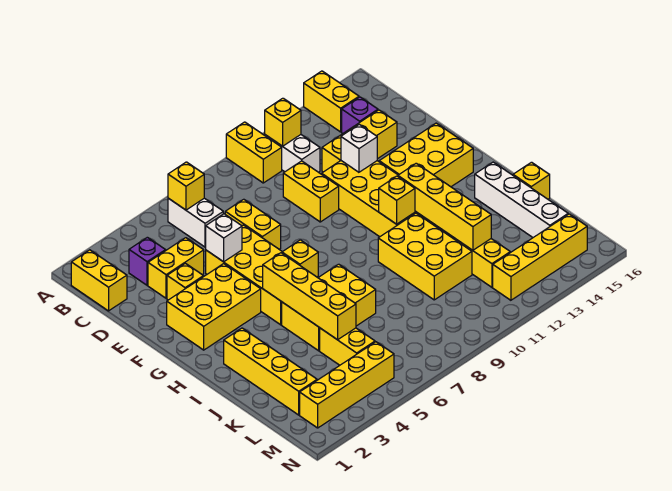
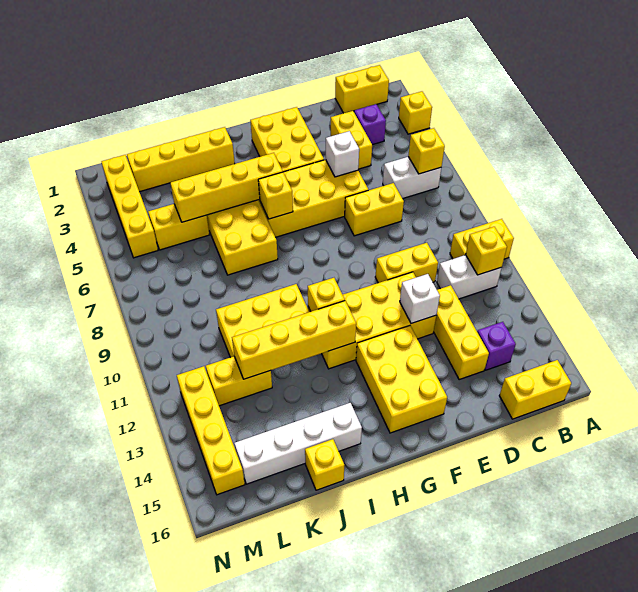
yellow brick A14:B14 level 1 -> yellow brick B16:C16 level 1
yellow brick E3 level 1 -> yellow brick A3 level 1

